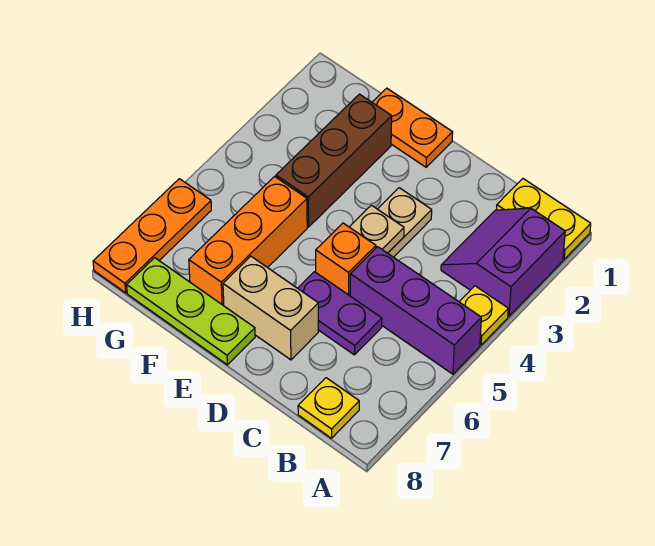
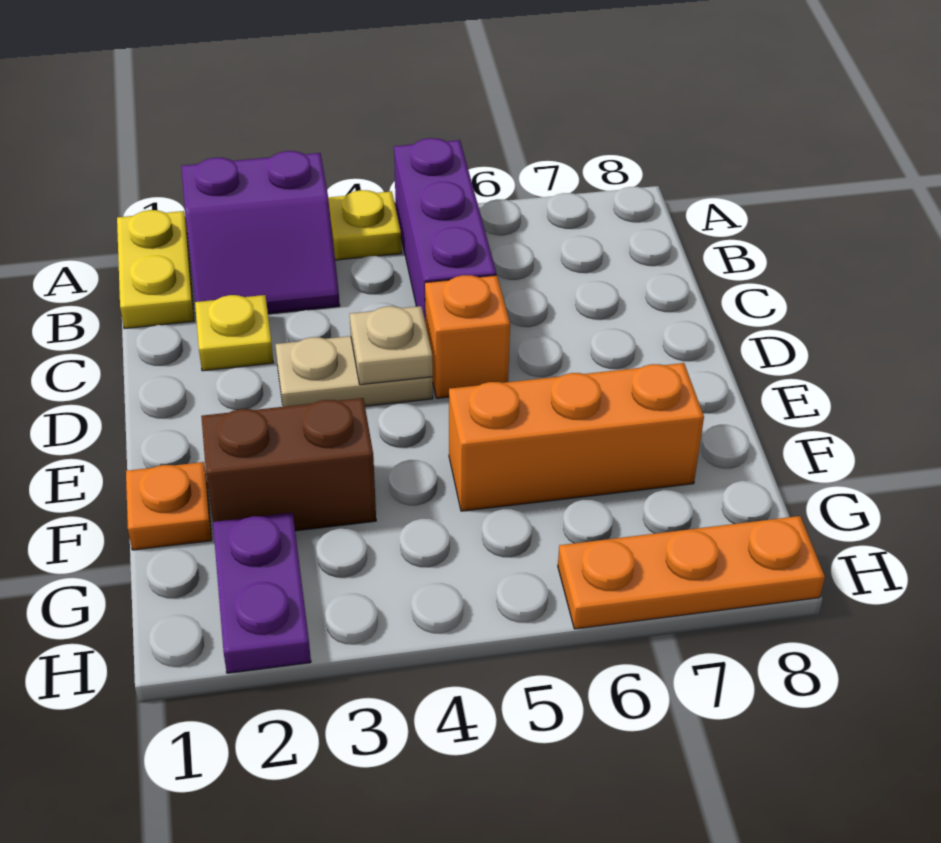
yellow plate B8 level 1 -> yellow plate C2 level 1
purple plate C6:D6 level 1 -> purple plate G2:H2 level 1
tan brick D7:E7 level 1 -> none
orange plate E1:F1 level 1 -> orange plate F1 level 1
lime plate E8:G8 level 1 -> none
brown brick F2:F4 level 1 -> brown brick F2:F3 level 1

